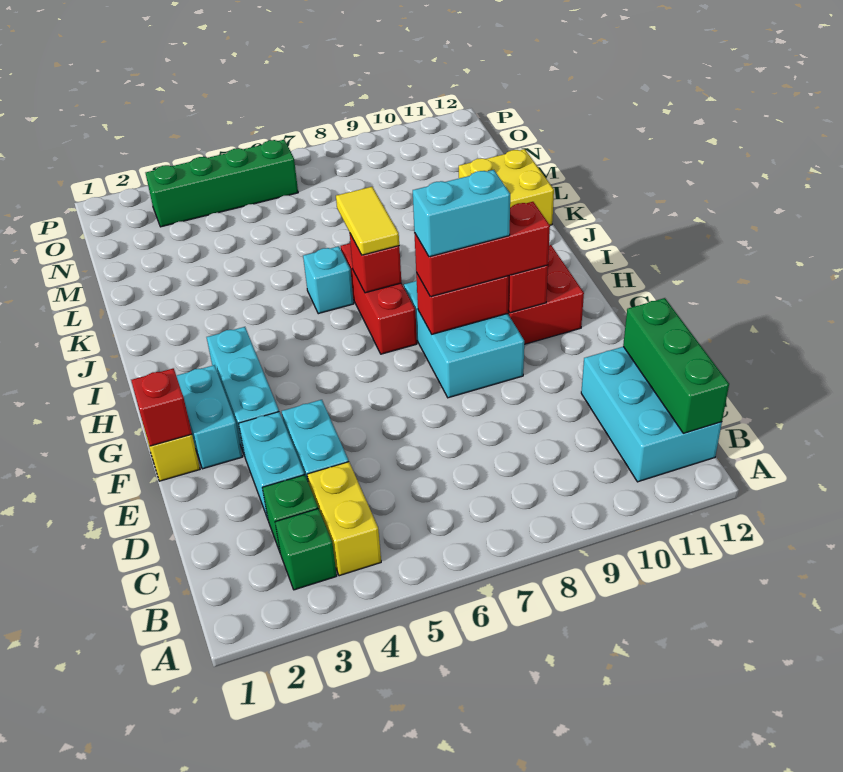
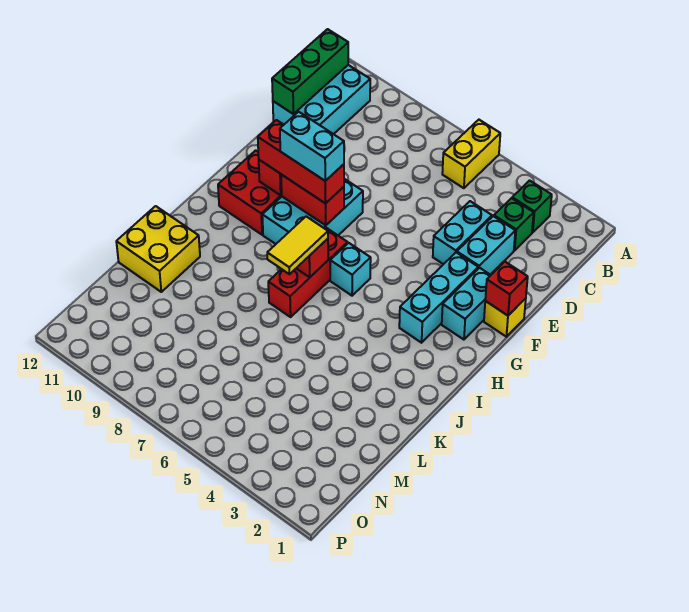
yellow brick B4:C4 level 1 -> yellow brick A6:B6 level 1
cyan brick J6 level 1 -> cyan brick H6 level 1
green brick O3:O6 level 1 -> none

